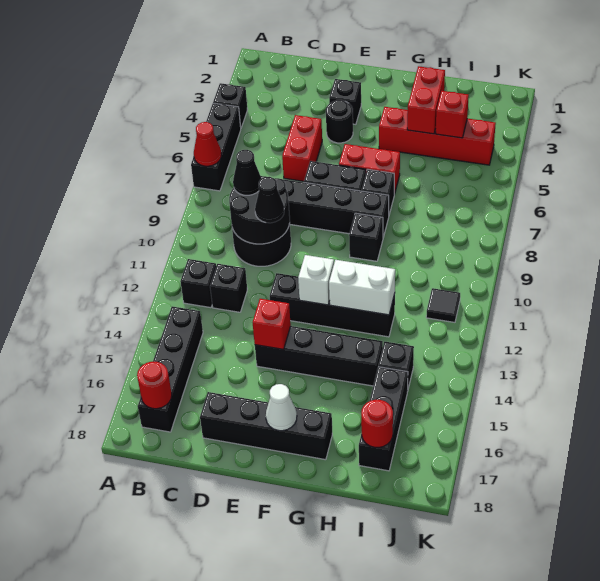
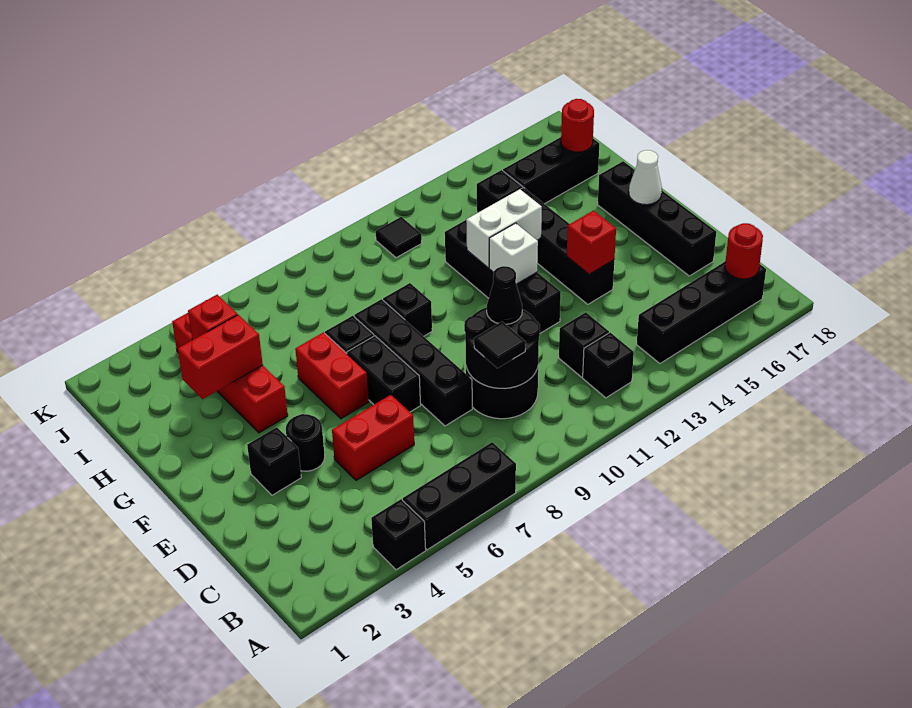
red cone A7 level 2 -> none
black cone C9 level 3 -> black tile C9 level 3
white brick G12:H12 level 2 -> white brick G12:G13 level 2

